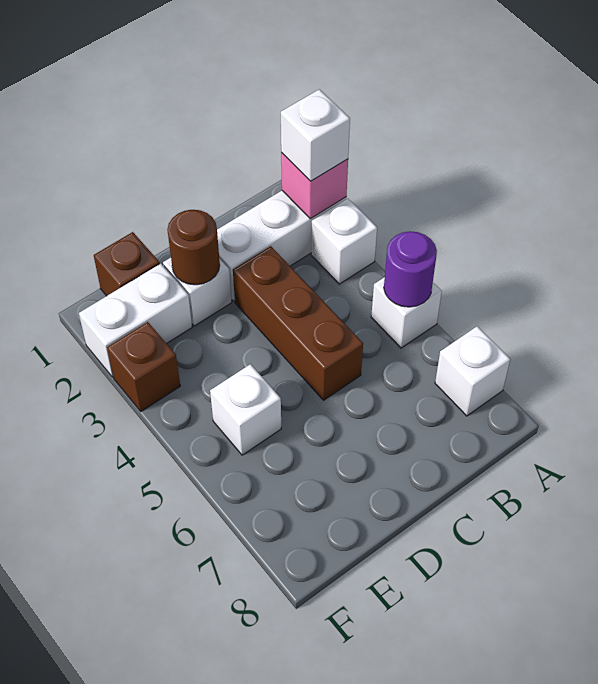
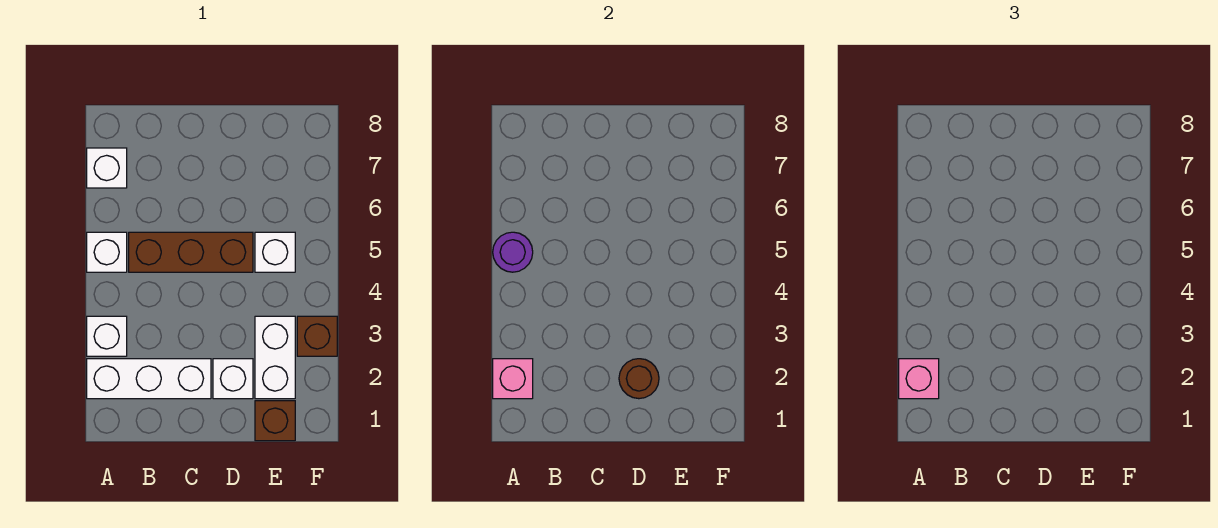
white brick A2 level 3 -> pink brick A2 level 3
brown brick C3:C5 level 1 -> brown brick B5:D5 level 1
white brick E2:F2 level 1 -> white brick E2:E3 level 1

